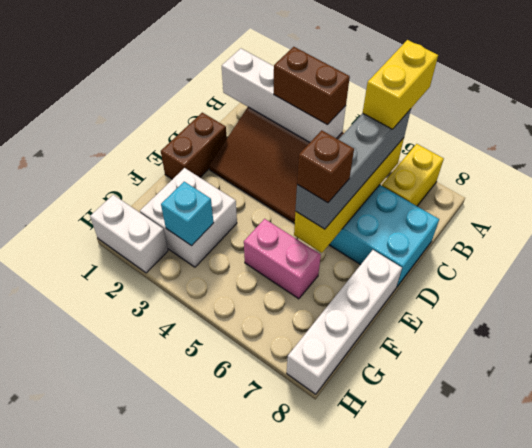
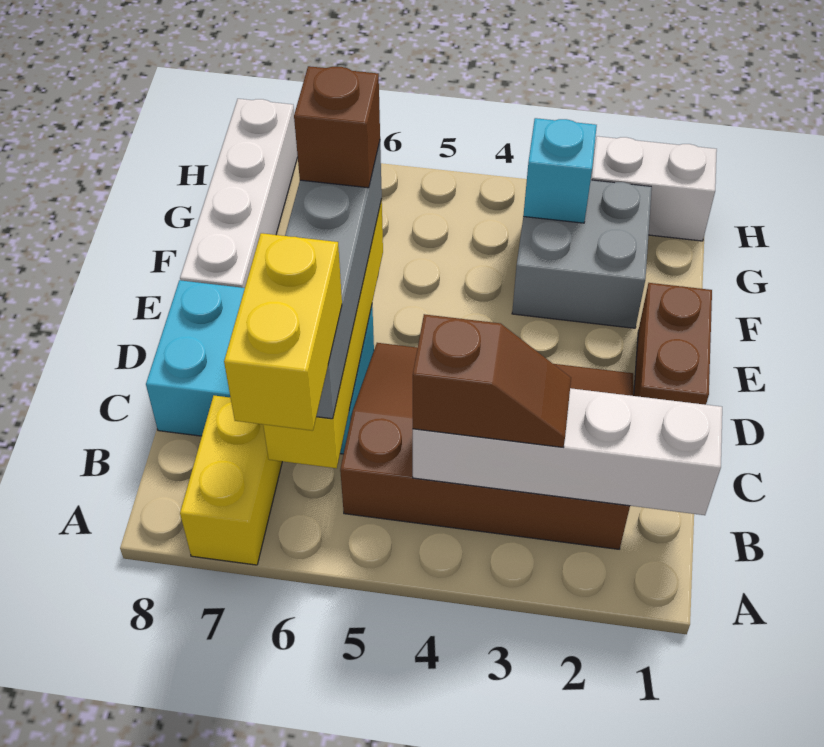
brown brick B3:B4 level 3 -> brown slope B3:B4 level 3 top 4
white brick F2:G3 level 1 -> grey brick F2:G3 level 1
pink brick F5:F6 level 1 -> none

